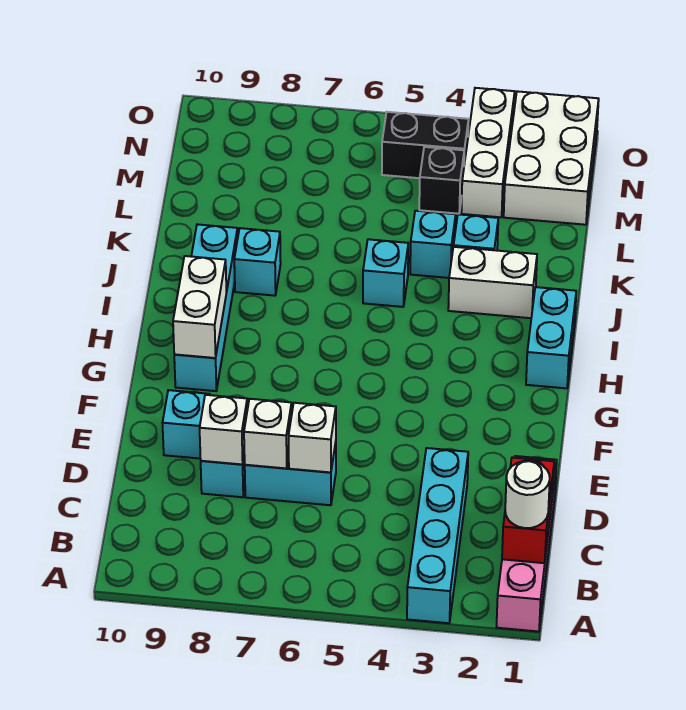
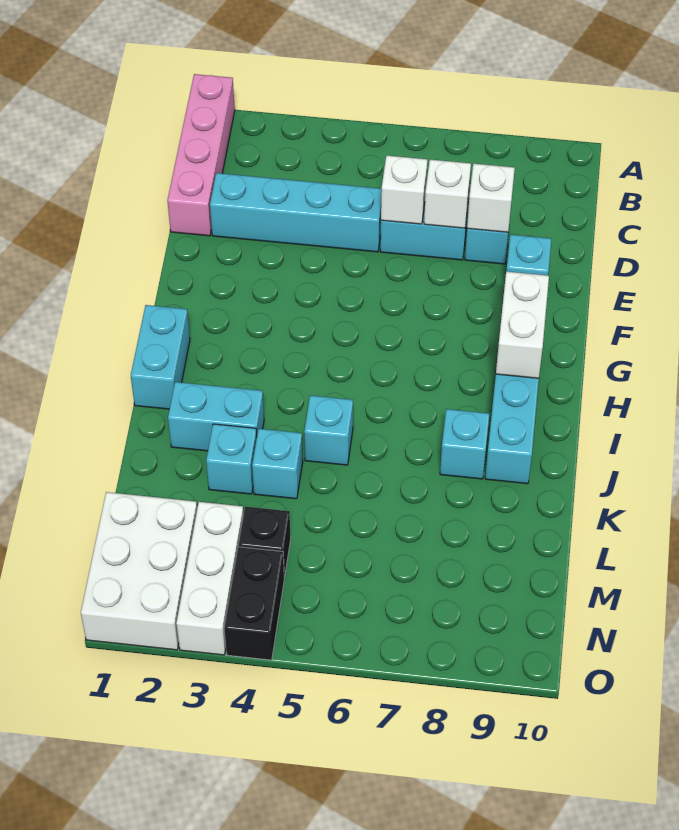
cyan brick A3:D3 level 1 -> cyan brick D2:D5 level 1
red brick B1:C1 level 2 -> none
white round brick B1 level 3 -> none
white brick J2:J3 level 1 -> cyan brick J2:J3 level 1
black brick N4:N5 level 1 -> black brick N4:O4 level 1

